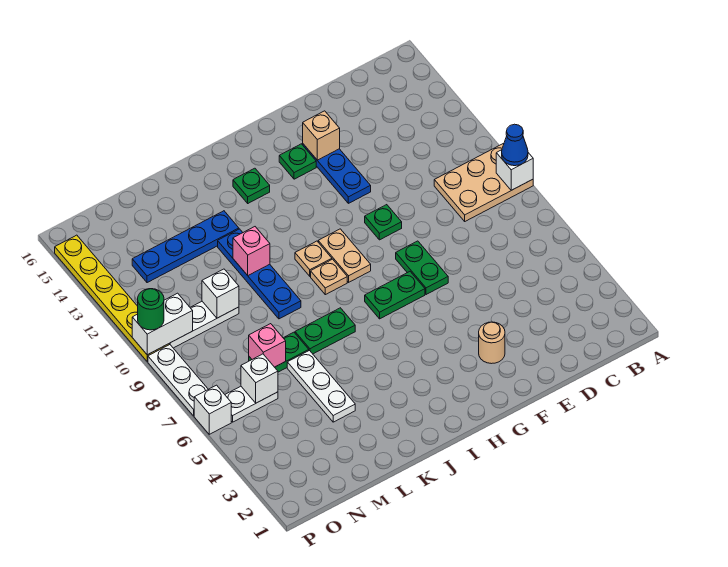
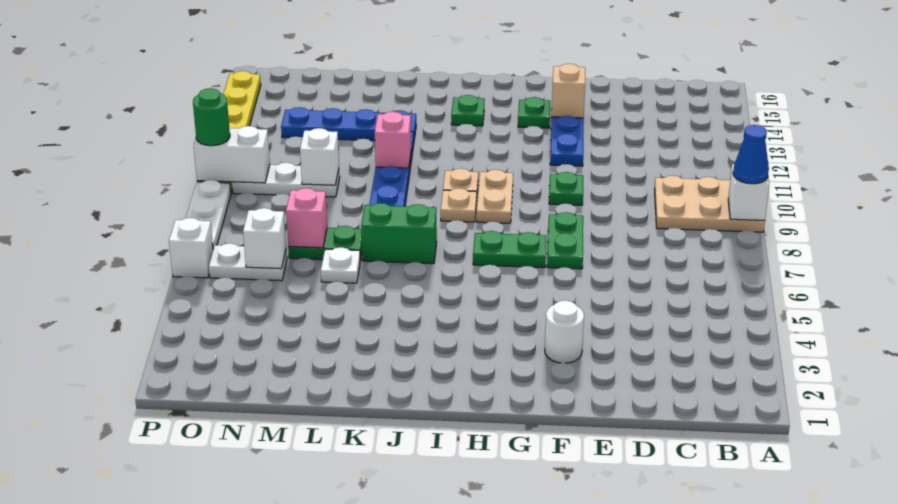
tan round brick F3 level 1 -> white round brick F3 level 1
green plate J7:K7 level 1 -> green brick J7:K7 level 1
white plate L4:L6 level 1 -> white plate L6 level 1

